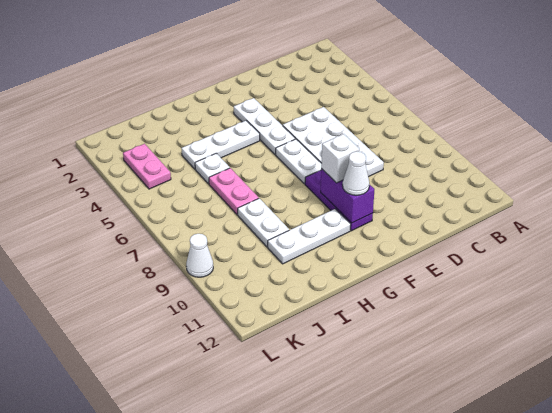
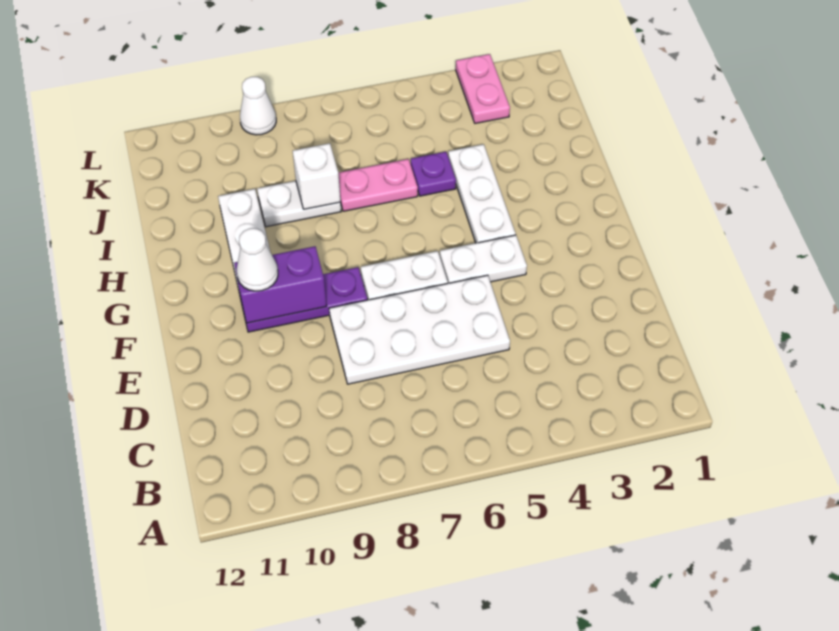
white plate F3:F5 level 1 -> white plate F4:F5 level 1
white brick F9 level 3 -> white brick I8 level 2
white plate I5 level 1 -> purple plate I5 level 1
pink plate K3:K4 level 1 -> pink plate K3:L3 level 1

